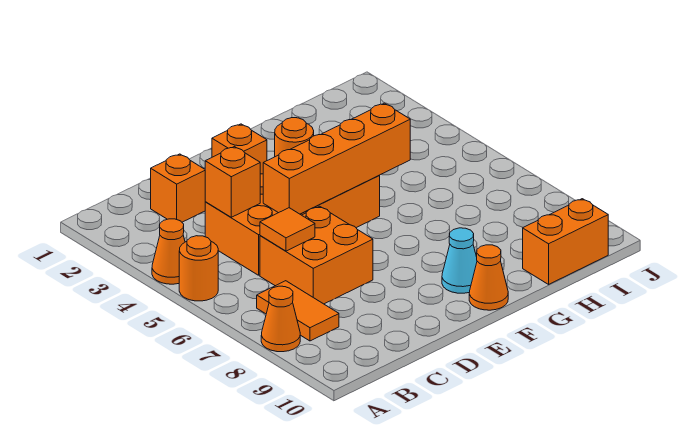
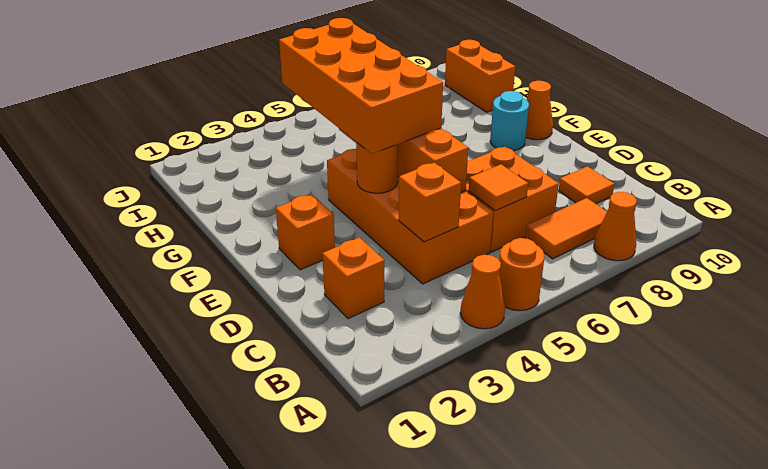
none -> orange tile C9 level 1
none -> orange brick E4:H5 level 3
cyan cone F9 level 1 -> cyan round brick F9 level 1

